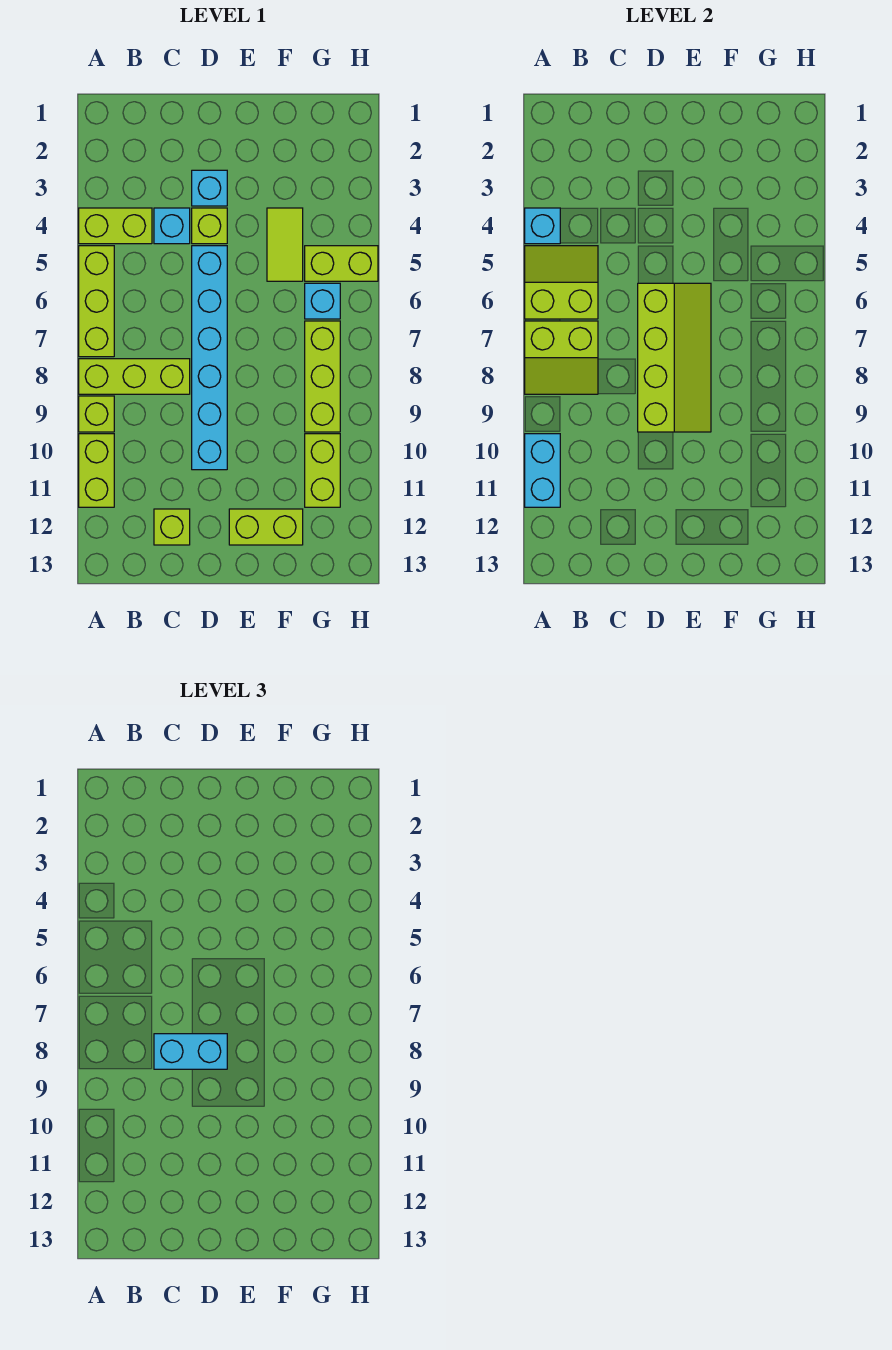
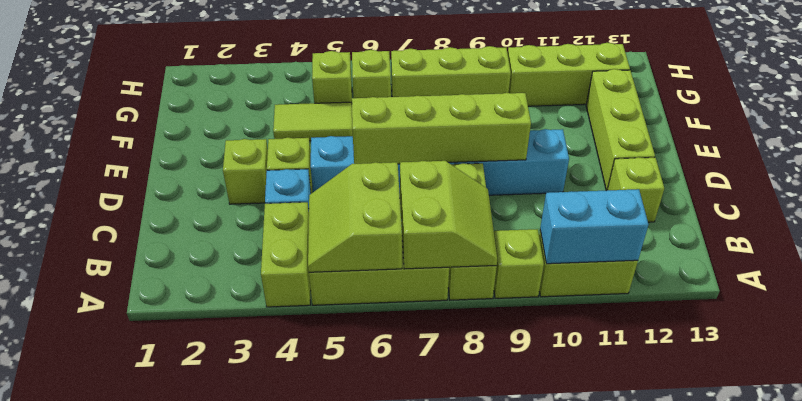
cyan brick A4 level 2 -> none
cyan brick C8:D8 level 3 -> none
cyan brick D3 level 1 -> lime brick D3 level 1
lime brick E12:F12 level 1 -> lime brick D12:F12 level 1
lime brick G5:H5 level 1 -> lime brick G5 level 1
cyan brick G6 level 1 -> lime brick G6 level 1
lime brick G10:G11 level 1 -> lime brick G10:G12 level 1

